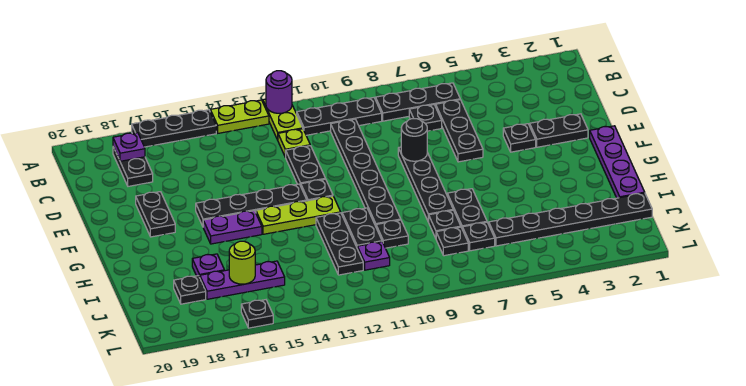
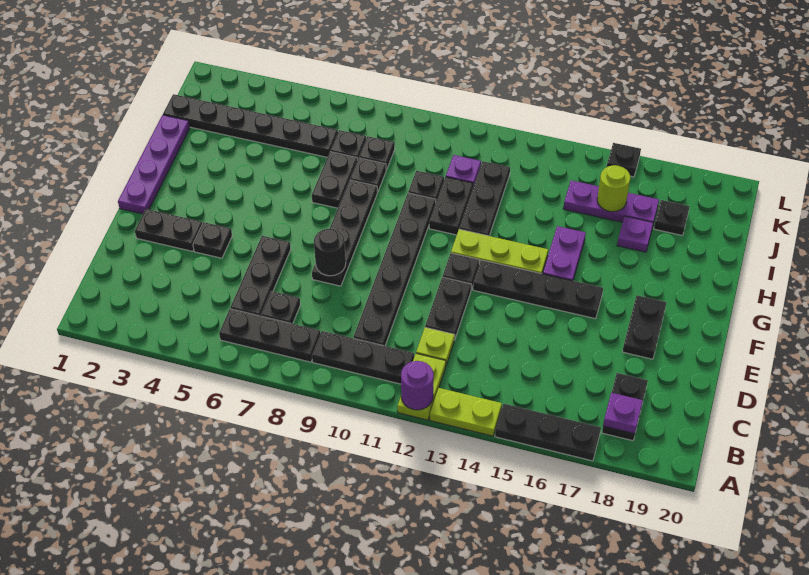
purple plate G15:G16 level 1 -> purple plate G15:H15 level 1

